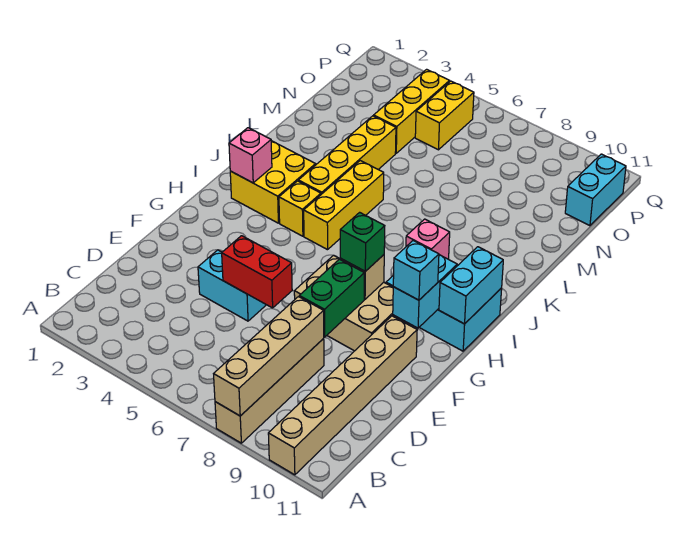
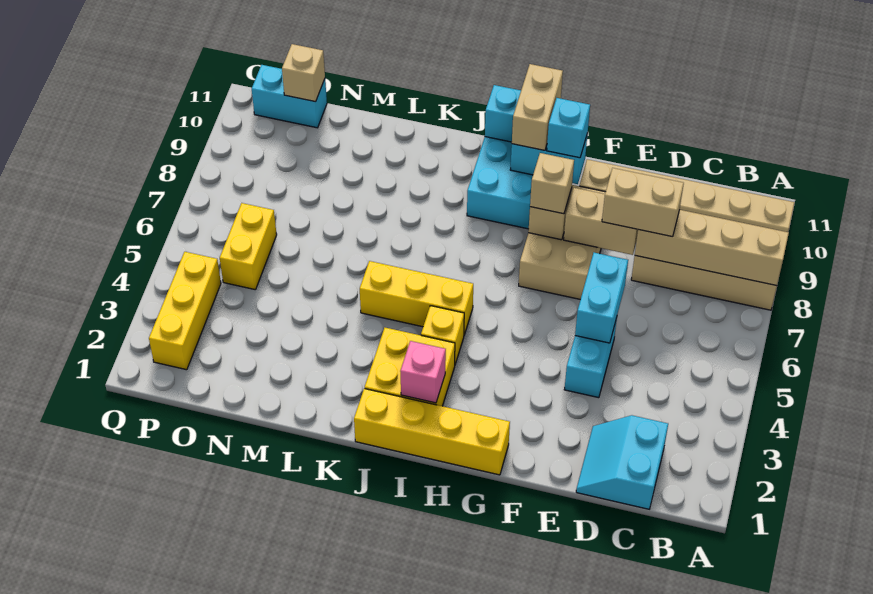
none -> cyan slope C1:D2 level 1 top C
none -> tan brick D8:E8 level 3
red brick E5:E6 level 2 -> cyan brick E5:E6 level 2
green brick E8:F8 level 2 -> tan brick E8:F8 level 2
green brick G8 level 3 -> tan brick G8 level 3
none -> tan brick H10:H11 level 3
pink brick I9 level 2 -> none
yellow brick J4:M4 level 1 -> yellow brick G1:J1 level 1
yellow brick N4:P4 level 1 -> yellow brick P2:P4 level 1
yellow brick O5:P5 level 1 -> yellow brick O5:O6 level 1
none -> tan brick O11 level 2

